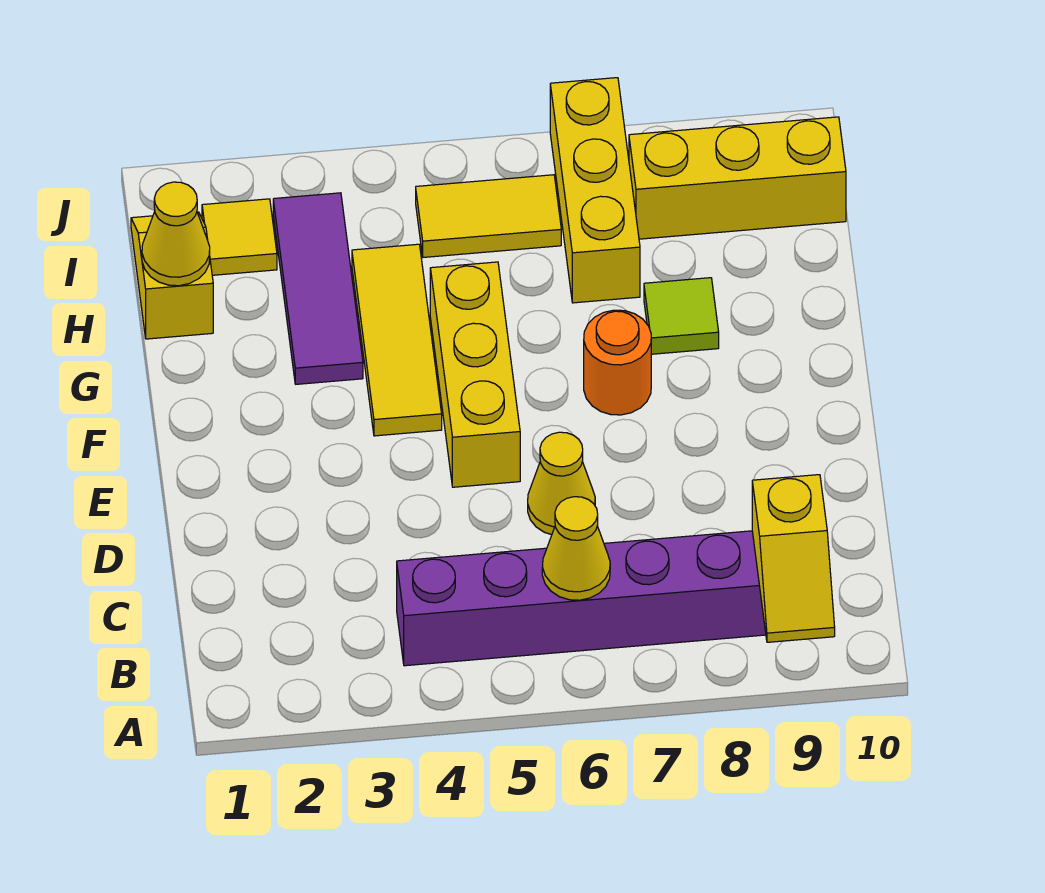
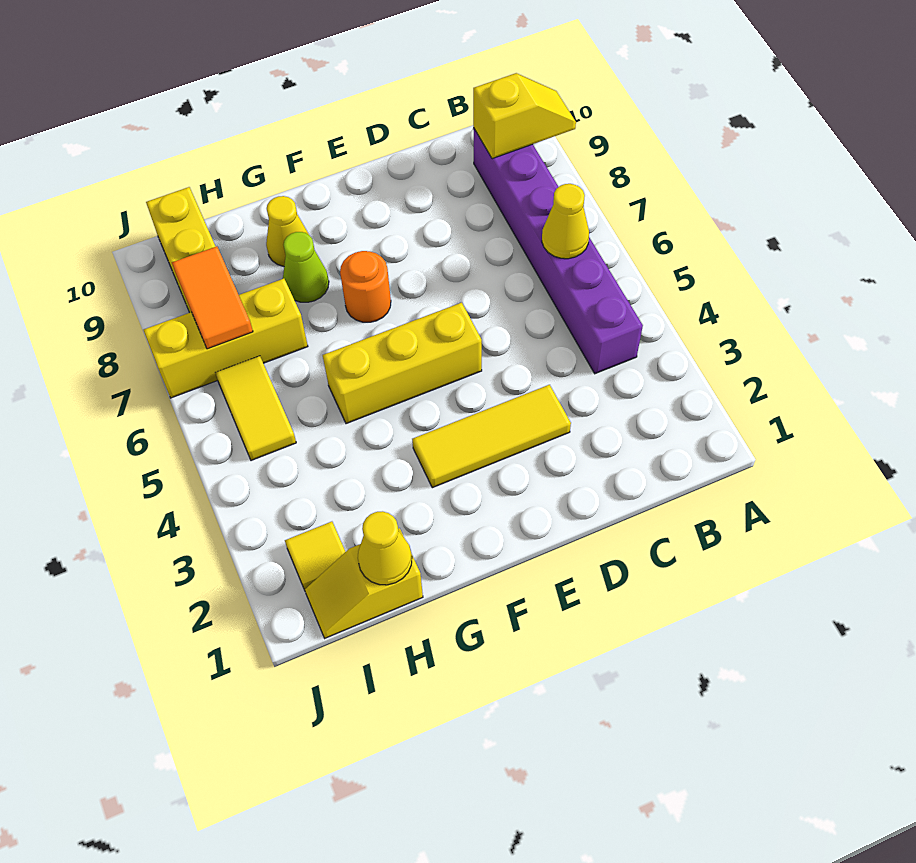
yellow cone D6 level 1 -> yellow cone G9 level 1
yellow tile F4:H4 level 1 -> yellow tile D3:F3 level 1
purple tile G3:I3 level 1 -> none
lime tile G8 level 1 -> lime cone G8 level 1
none -> orange tile I7:I8 level 2

